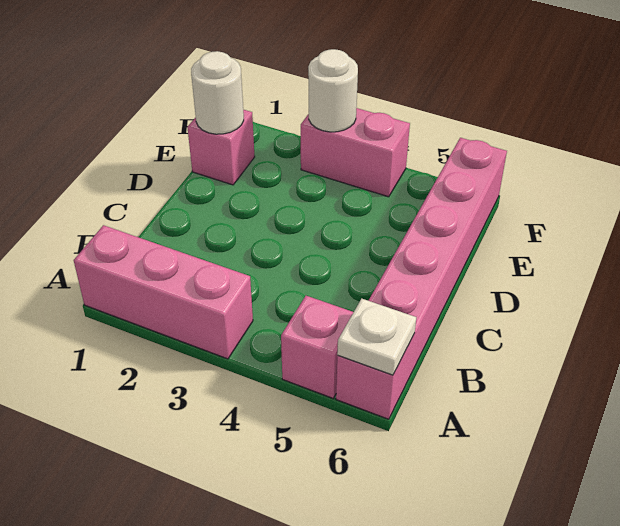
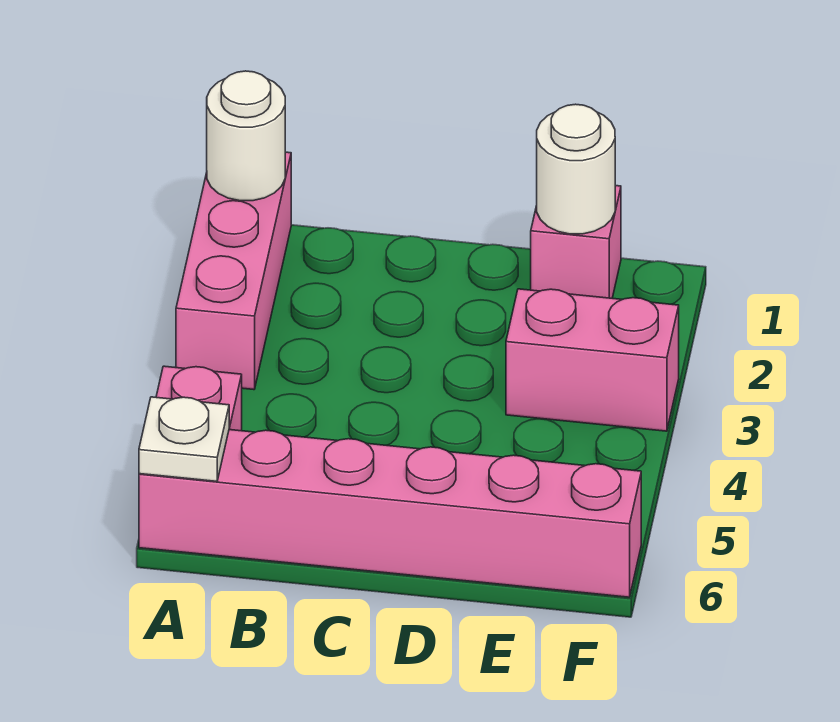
pink brick F3:F4 level 1 -> pink brick E3:F3 level 1
white round brick F3 level 2 -> white round brick A1 level 2

